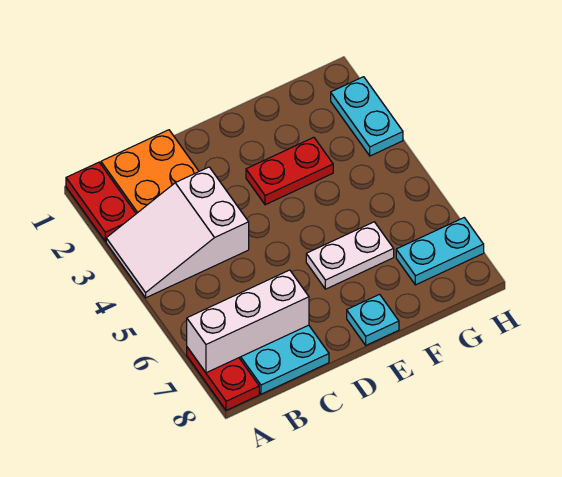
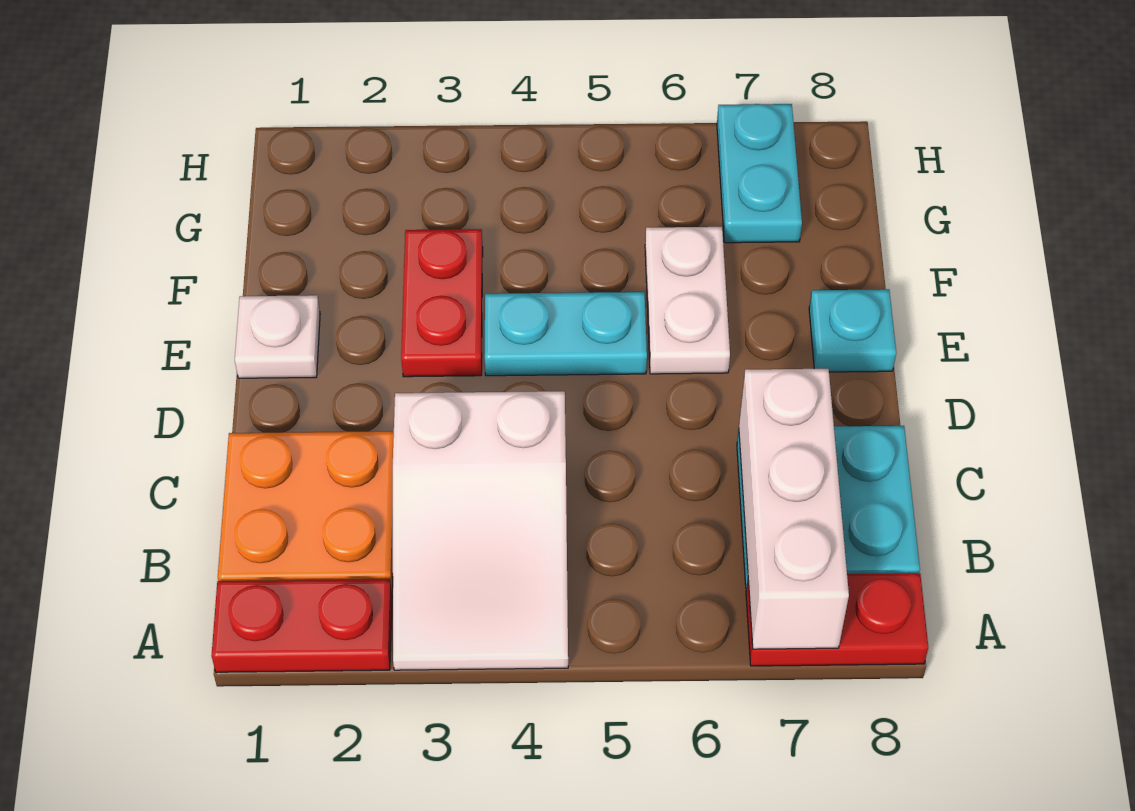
none -> white plate E1 level 1
cyan plate H2:H3 level 1 -> cyan plate E4:E5 level 1

